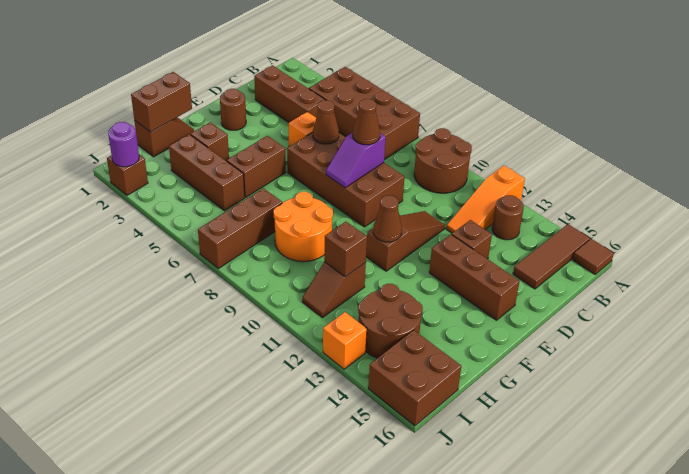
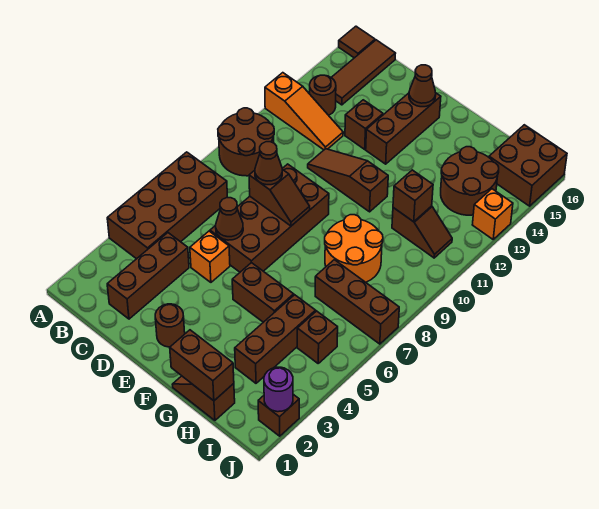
brown tile A15:C15 level 1 -> brown tile B14:B16 level 1
purple slope D8:E8 level 2 top D -> brown slope D8:E8 level 2 top D
brown cone F11 level 2 -> brown cone E15 level 2
brown brick G3 level 1 -> brown brick I5 level 1

